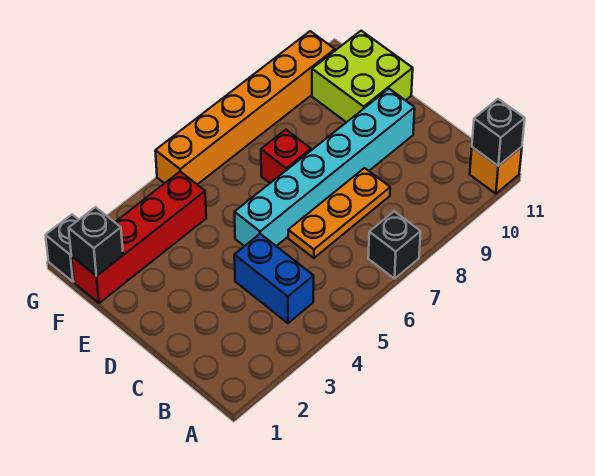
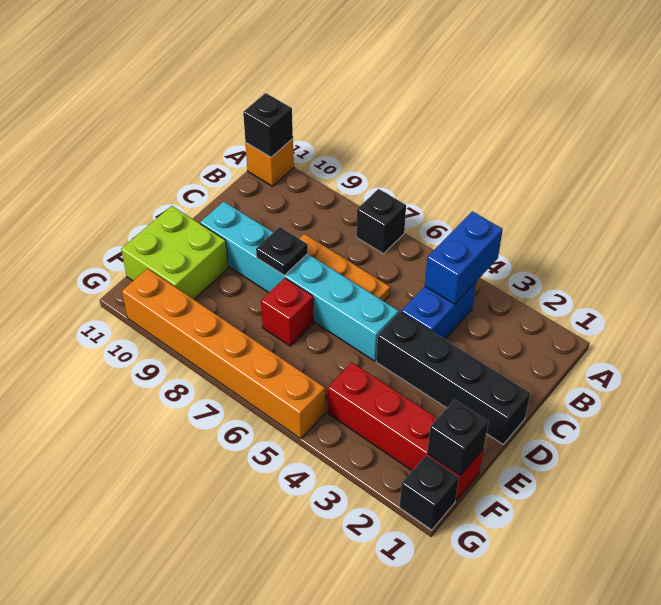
none -> blue brick A4:B4 level 2
none -> black brick D1:D4 level 1
none -> black plate D8 level 2

